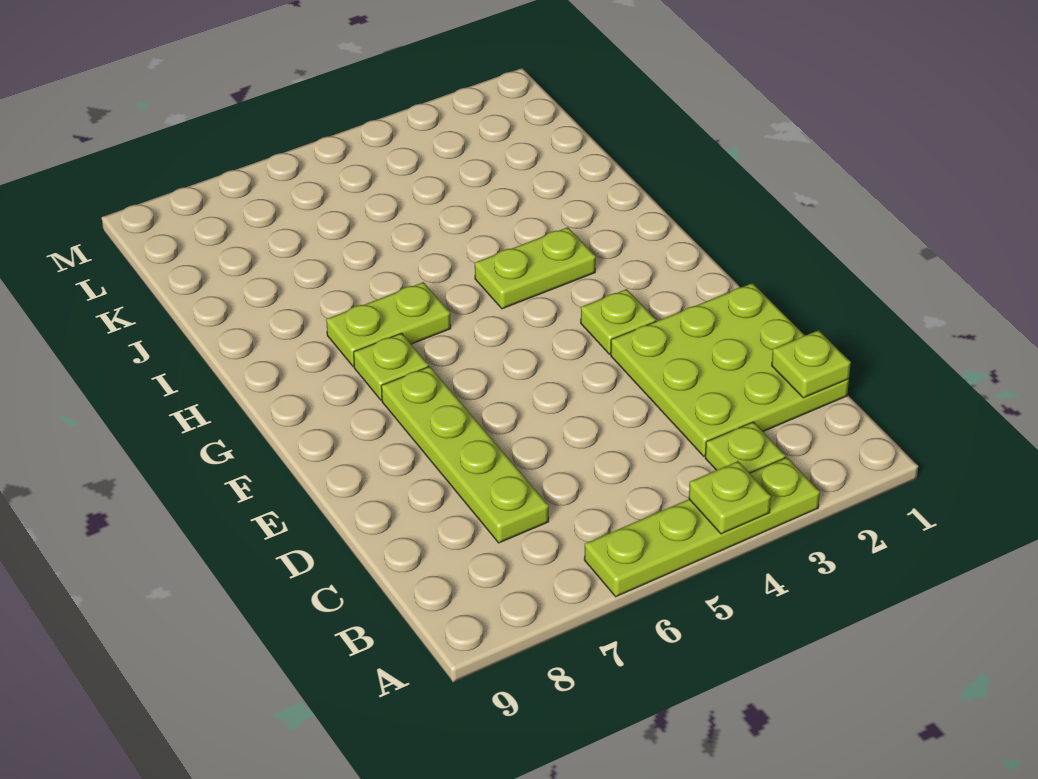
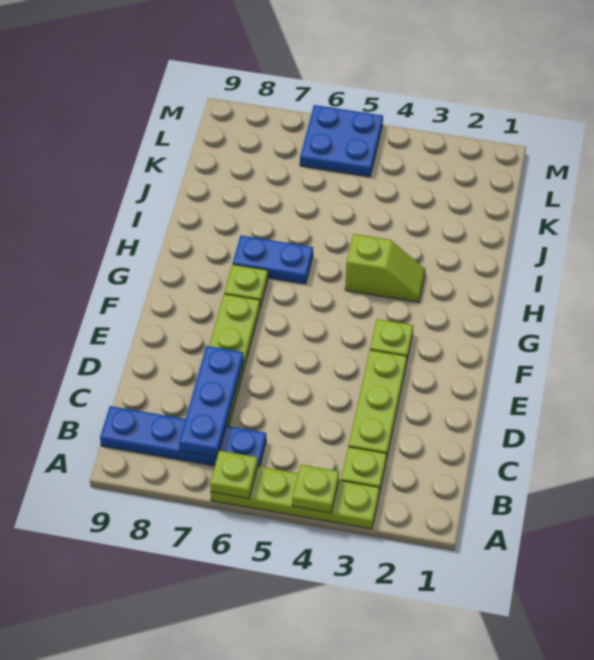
none -> blue plate B6:B9 level 1
none -> blue plate B7:D7 level 2
lime plate C1:E3 level 1 -> lime plate C3:E3 level 1
lime plate C1 level 2 -> lime plate A6 level 2
lime plate H3:H4 level 1 -> lime slope H3:H4 level 1 top 4
lime plate H6:H7 level 1 -> blue plate H6:H7 level 1
none -> blue plate L5:M6 level 1

